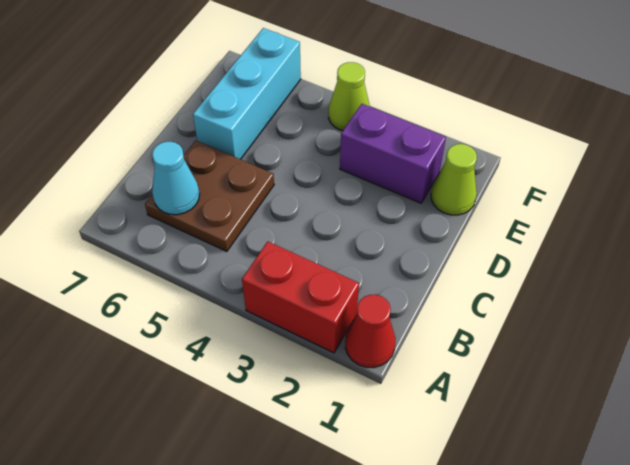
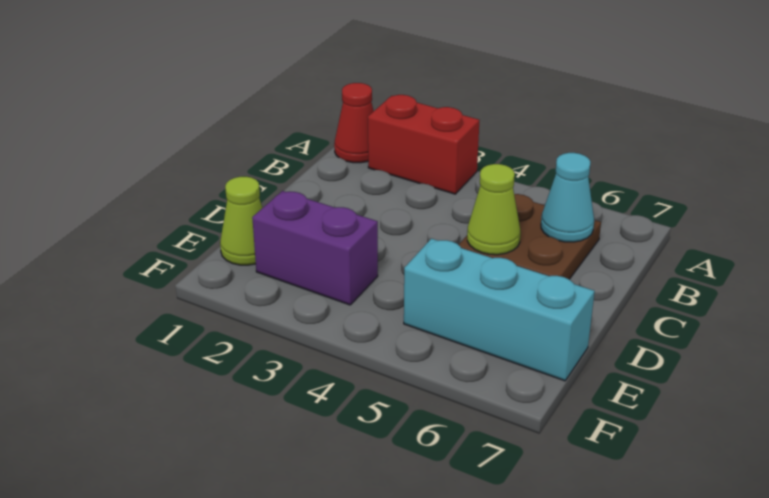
cyan brick D6:F6 level 1 -> cyan brick E5:E7 level 1
lime cone F4 level 1 -> lime cone C5 level 2

